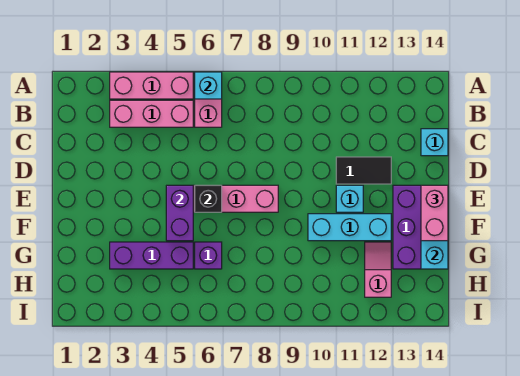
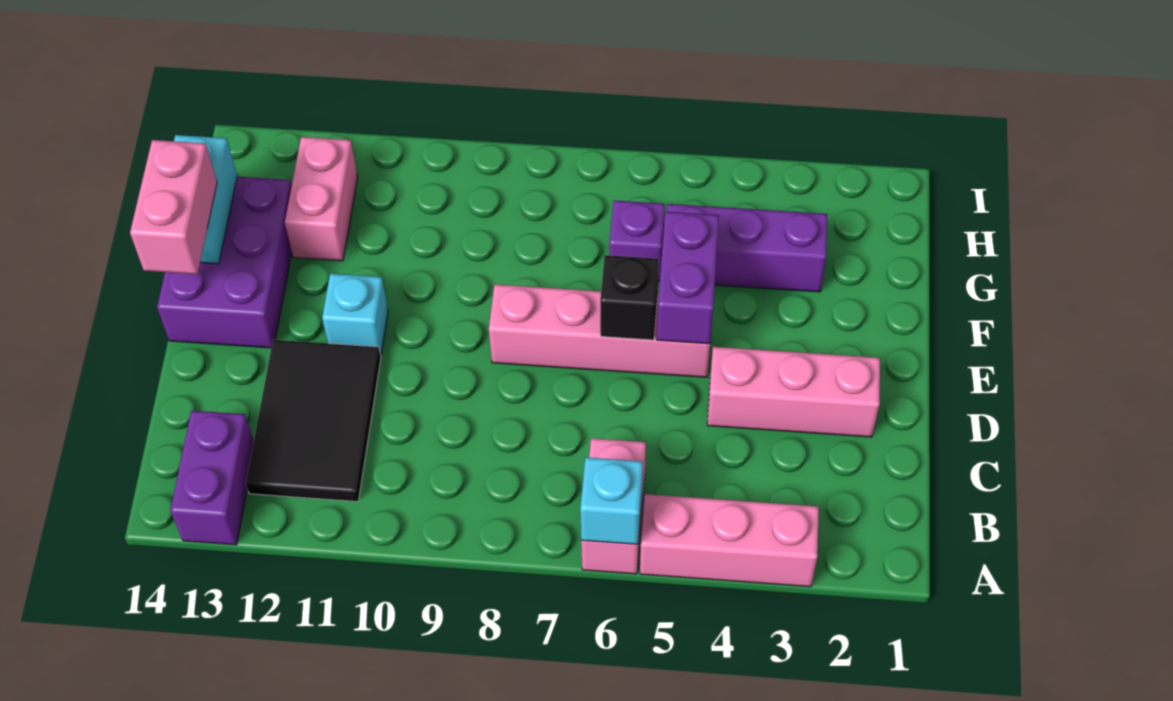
none -> purple brick A13:B13 level 1
pink brick B3:B5 level 1 -> pink brick D2:D4 level 1
cyan brick C14 level 1 -> none
black tile D11:D12 level 1 -> black tile B11:D12 level 1
cyan brick F10:F12 level 1 -> none
pink slope G12:H12 level 1 top H -> pink brick G12:H12 level 1

